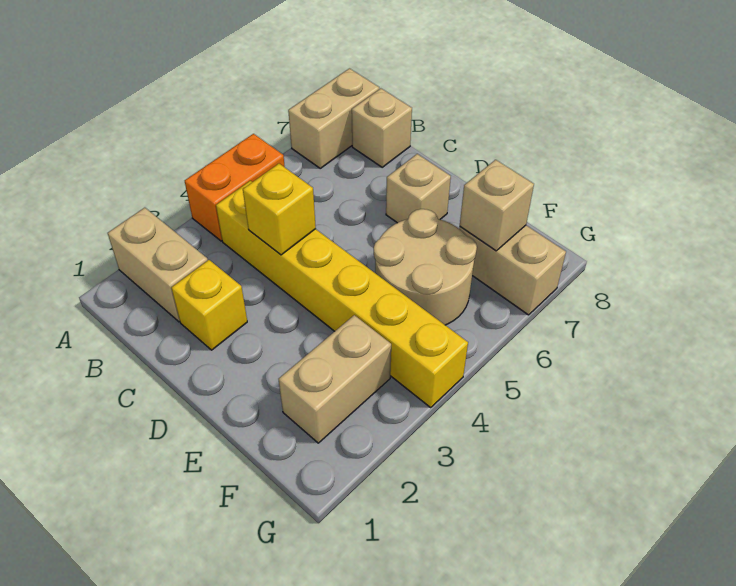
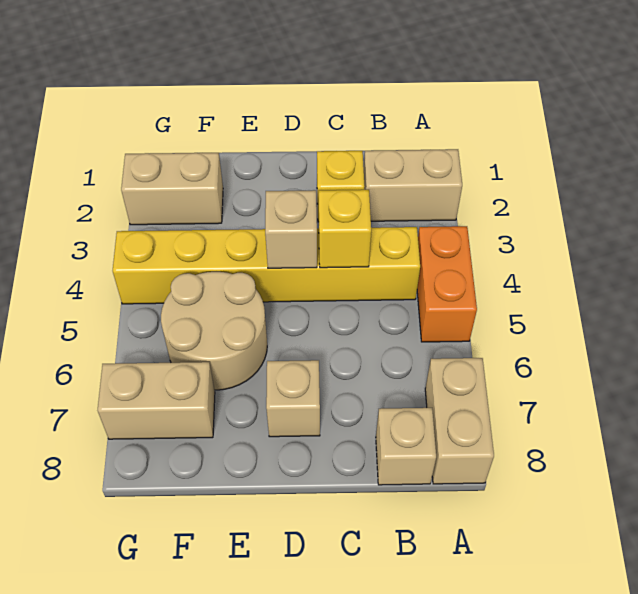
tan brick F2:F3 level 1 -> tan brick F2:G2 level 1
tan brick F7 level 2 -> tan brick D4 level 2

